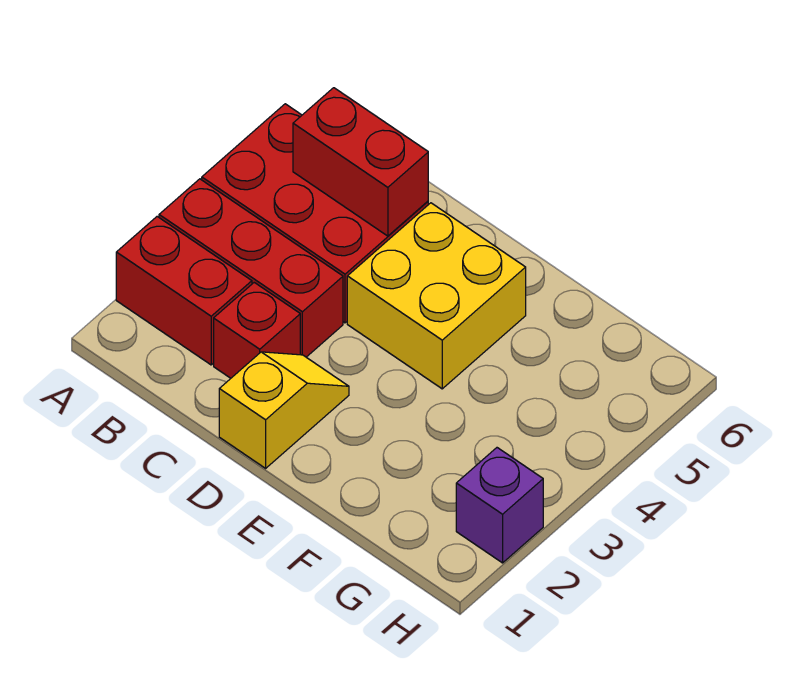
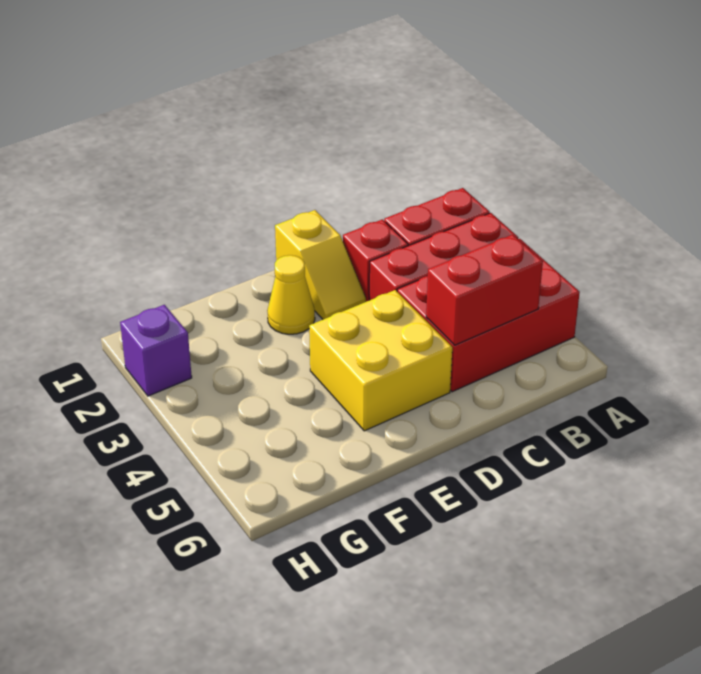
none -> yellow cone E2 level 1

